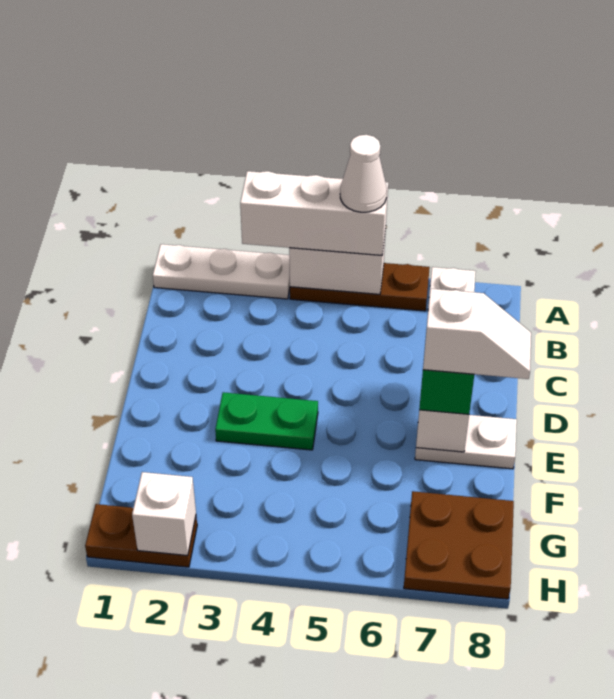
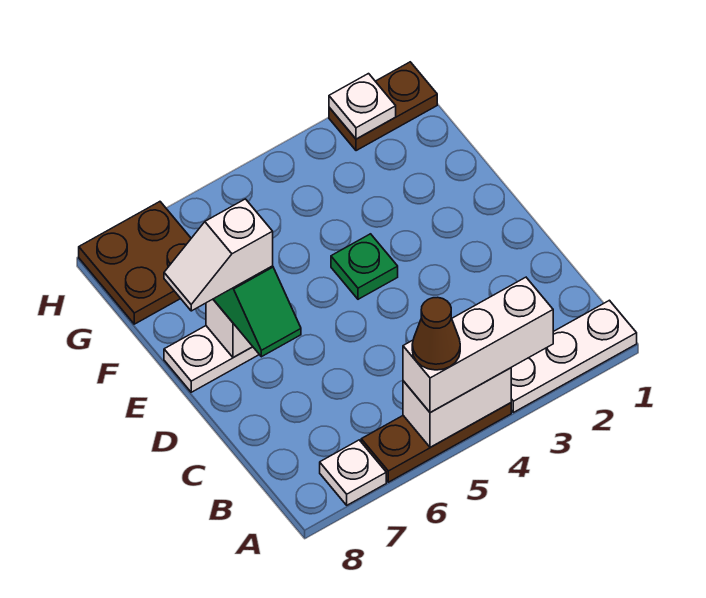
white cone A5 level 4 -> brown cone A5 level 4
green plate E3:E4 level 1 -> green plate E4 level 1
white brick H2 level 2 -> white plate H2 level 2

